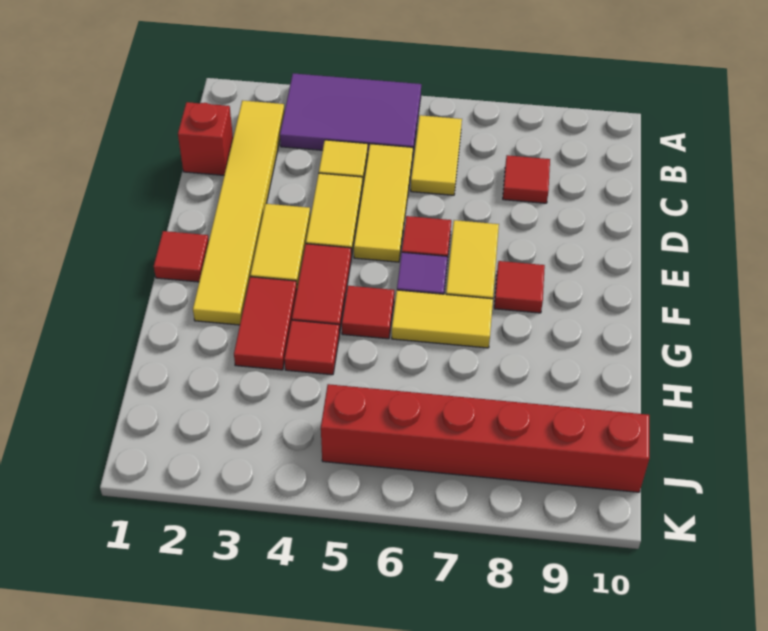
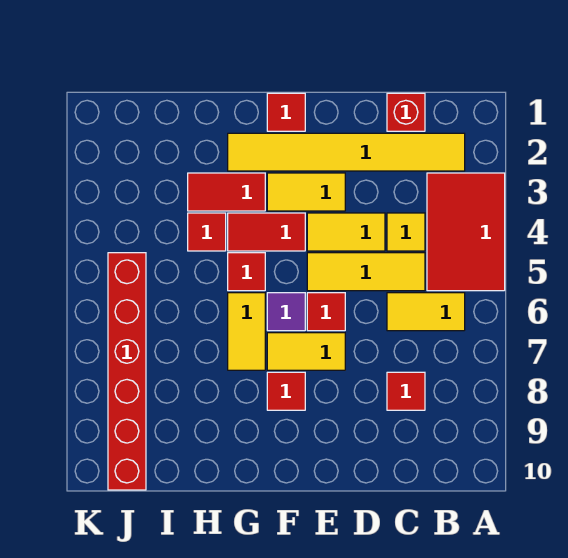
purple tile A3:B5 level 1 -> red tile A3:B5 level 1

